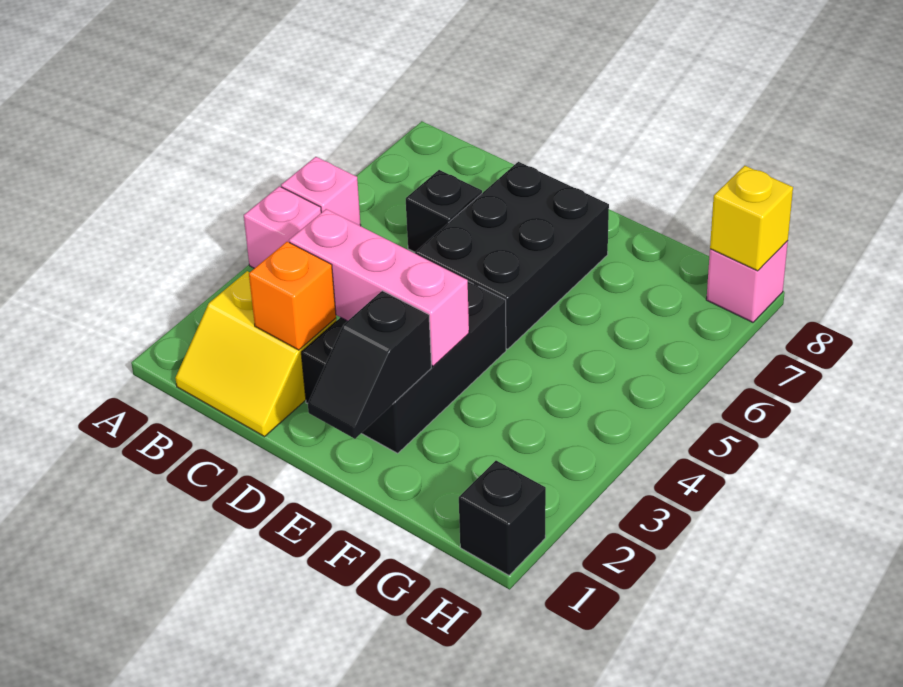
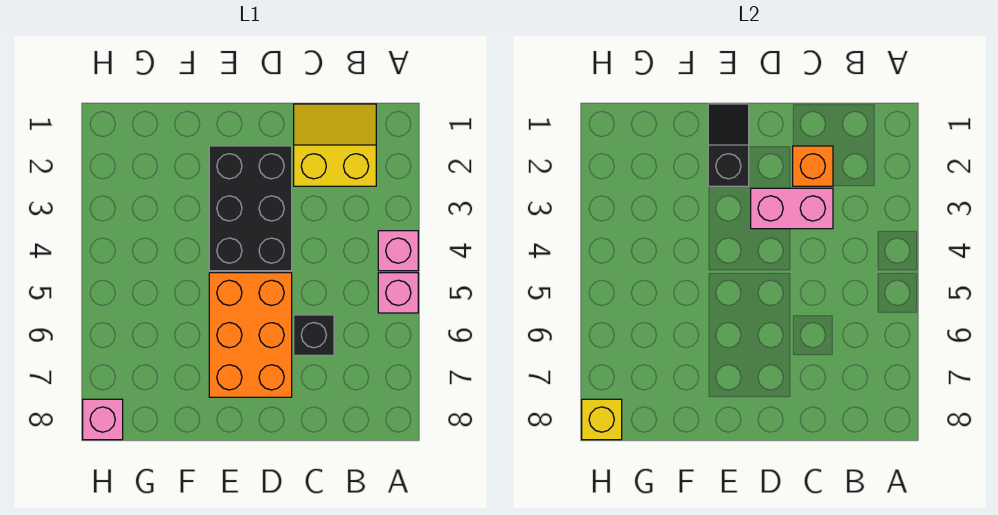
pink brick C3:E3 level 2 -> pink brick C3:D3 level 2
black brick D5:E7 level 1 -> orange brick D5:E7 level 1
black brick H1 level 1 -> none

